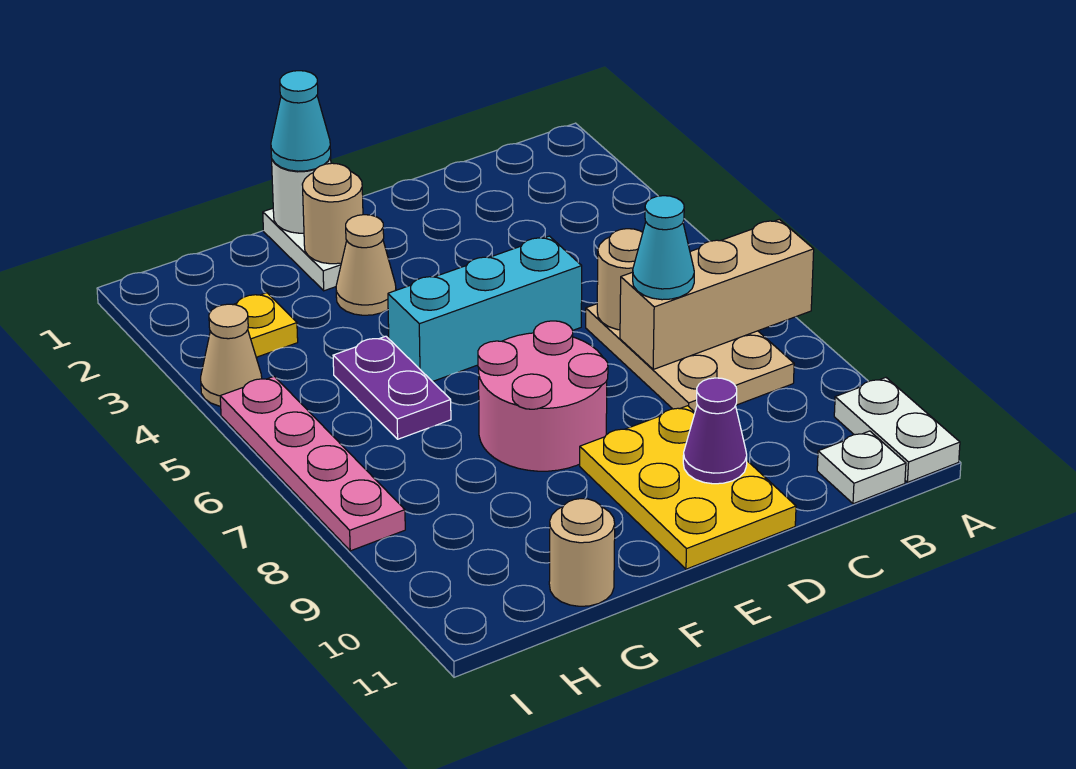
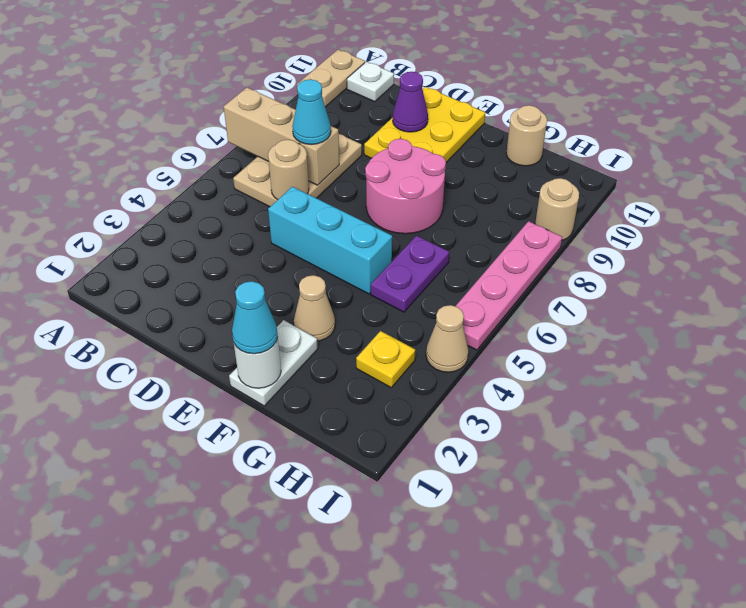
white plate A10:A11 level 1 -> tan plate A10:A11 level 1
tan round brick F2 level 2 -> tan round brick I9 level 1

